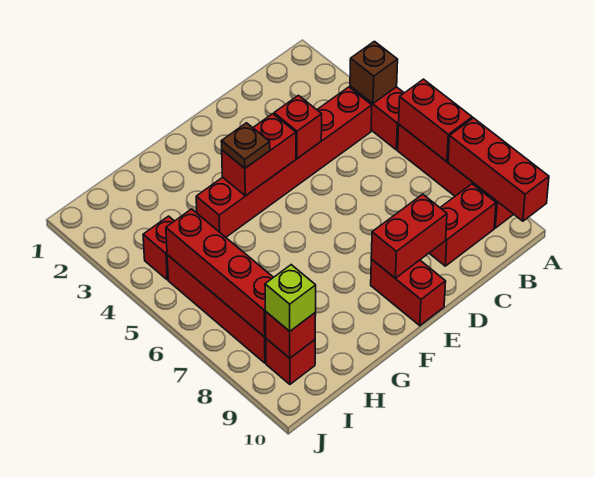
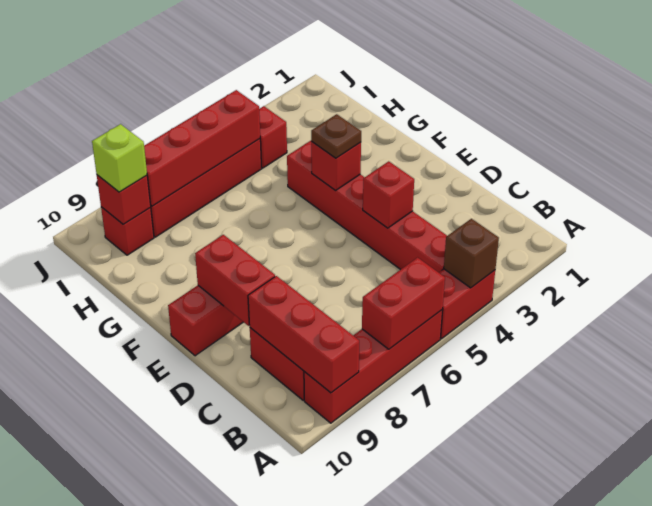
red brick A8:A10 level 2 -> red brick A9:C9 level 2
red brick E4:F4 level 2 -> red brick F4 level 2

